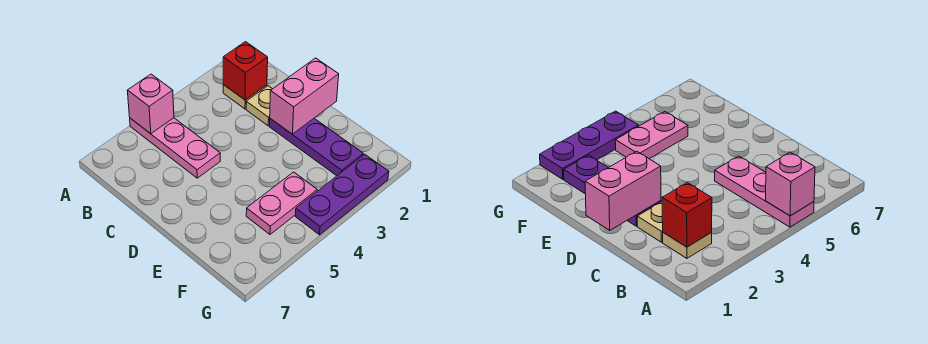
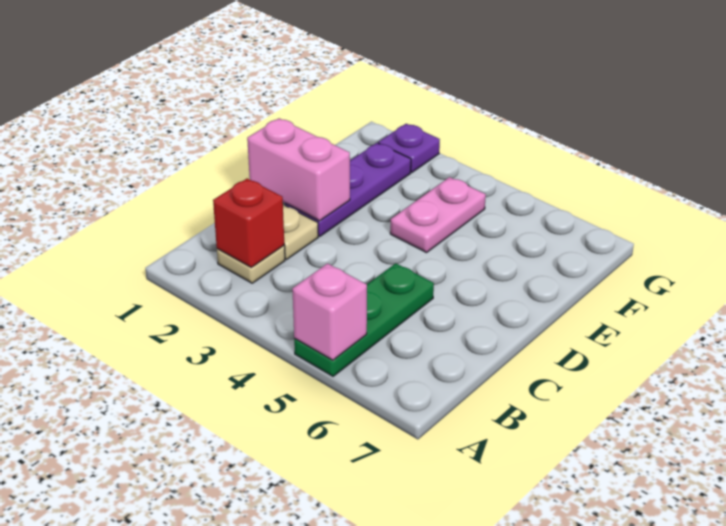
pink plate A5:C5 level 1 -> green plate A5:C5 level 1
pink plate F4:F5 level 1 -> pink plate E4:F4 level 1
purple plate G2:G4 level 1 -> purple plate G2 level 1

